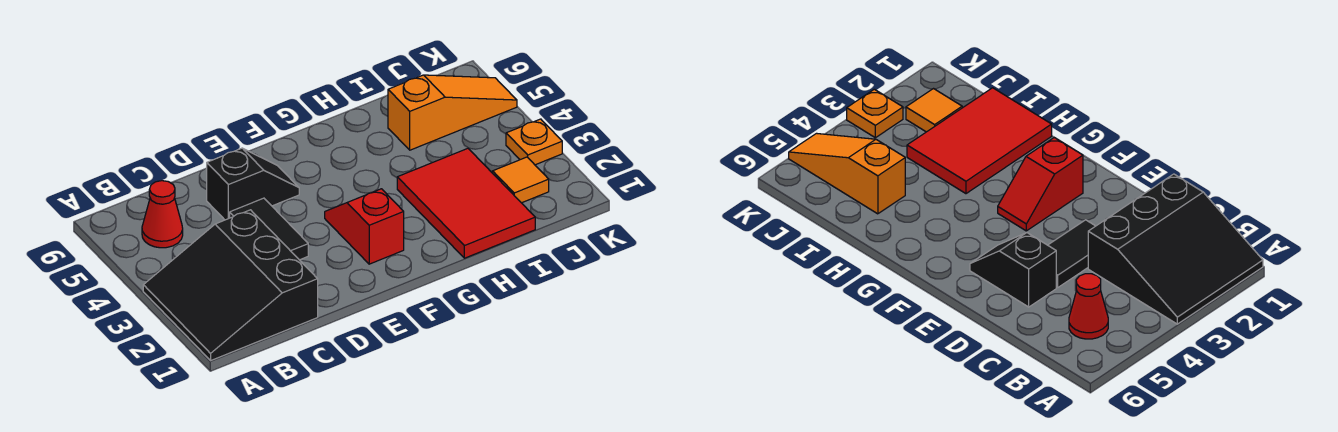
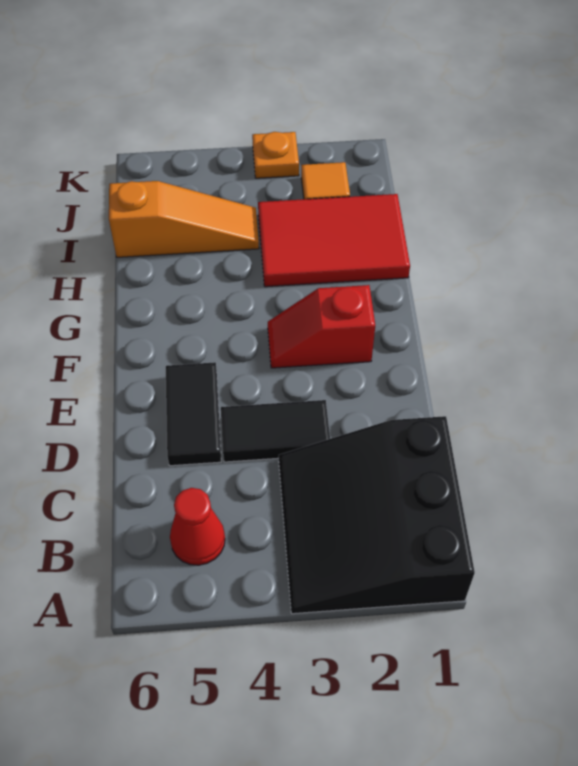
black slope A1:C3 level 1 top C -> black slope A1:C3 level 1 top 1
black slope D5:E5 level 1 top D -> black tile D5:E5 level 1
orange slope I5:K5 level 1 top I -> orange slope I4:I6 level 1 top 6

